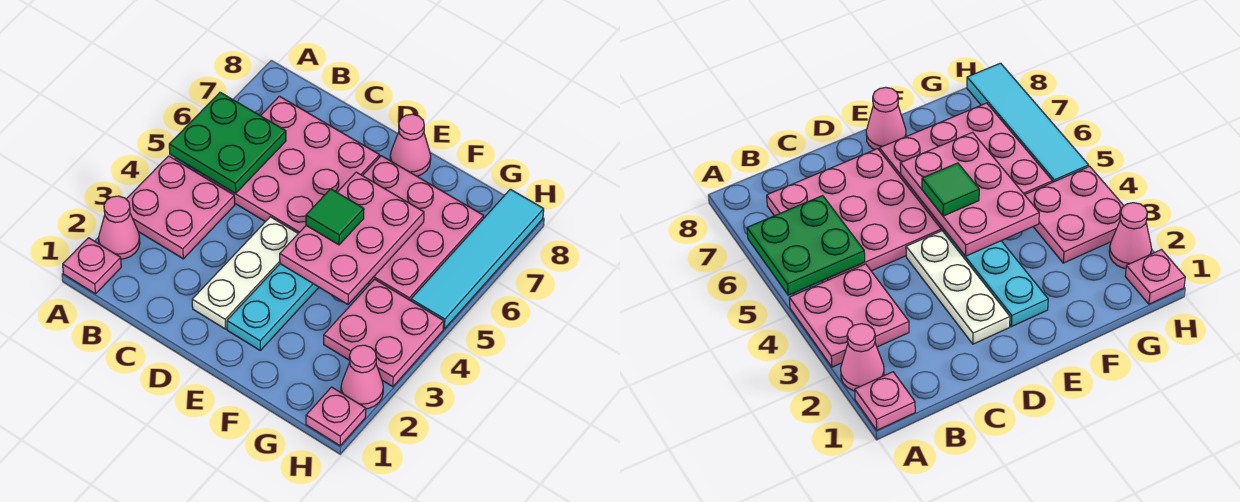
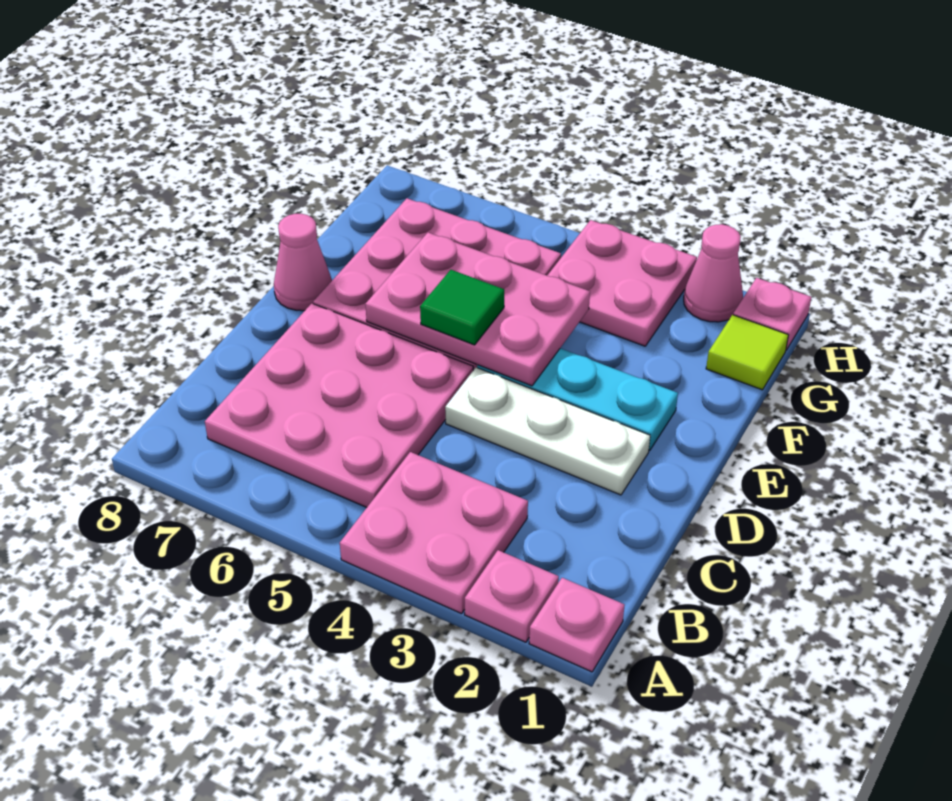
pink cone A2 level 1 -> pink plate A2 level 1
green plate A5:B6 level 2 -> none
none -> lime tile G1 level 1
cyan tile H5:H8 level 1 -> none

